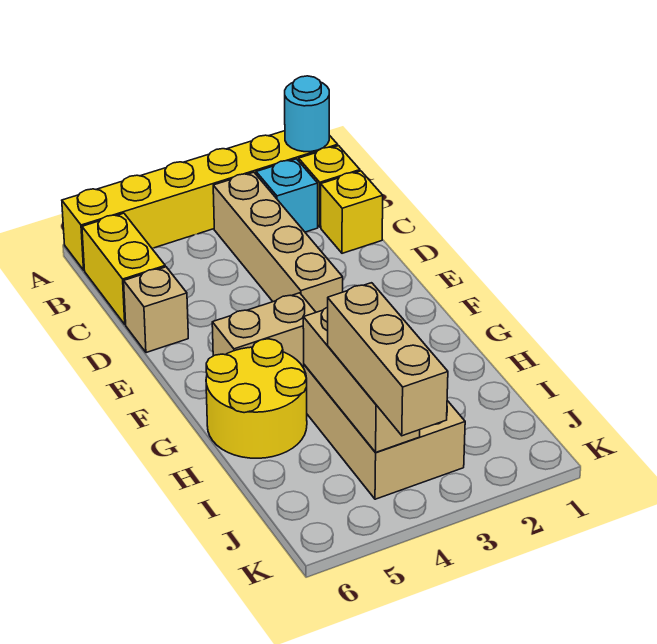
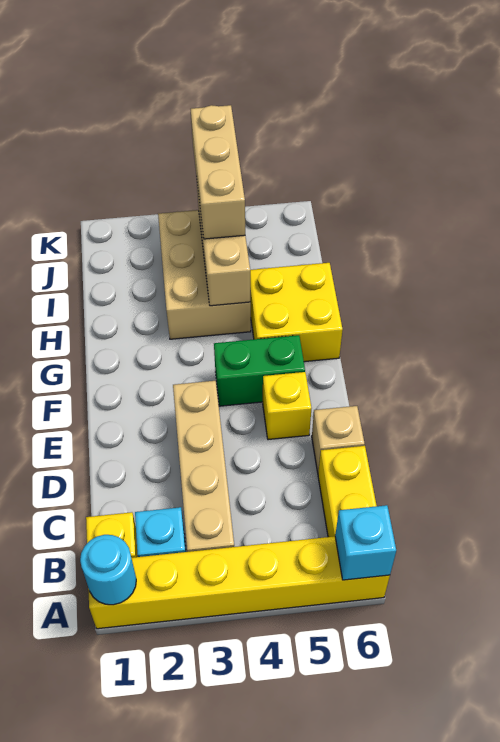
none -> cyan brick A6 level 2
yellow brick C1 level 1 -> yellow brick E5 level 1
tan brick F4:F5 level 1 -> green brick F4:F5 level 1
yellow round brick G5:H6 level 1 -> yellow brick G5:H6 level 1

